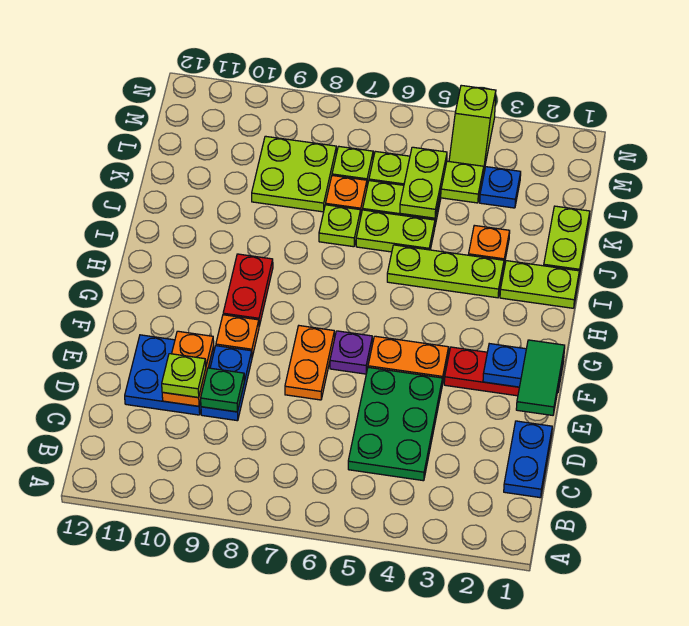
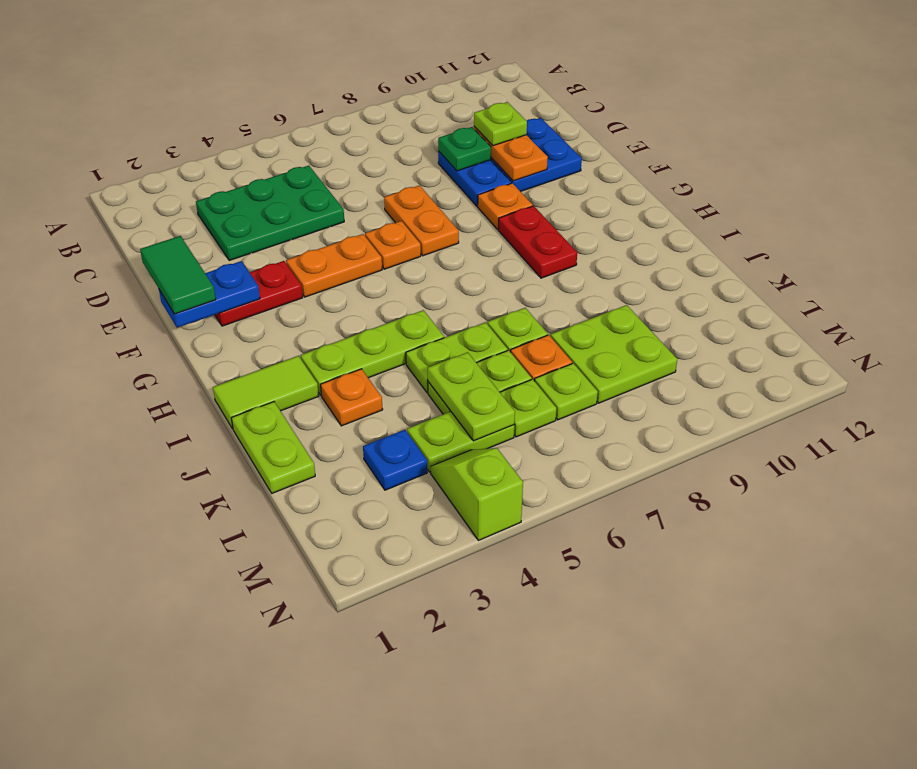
blue plate C1:D1 level 1 -> none
green plate C4:E5 level 1 -> green plate C3:D5 level 1
purple plate F6 level 1 -> orange plate F6 level 1
lime plate I1:I2 level 1 -> lime tile I1:I2 level 1

